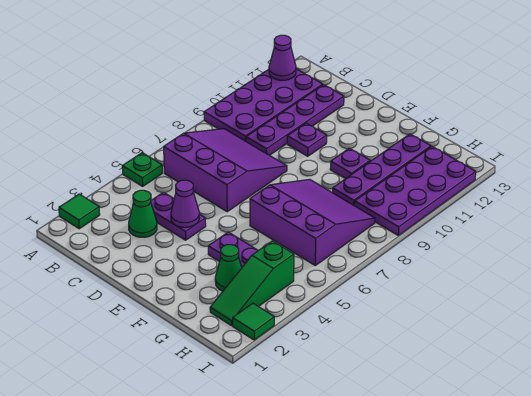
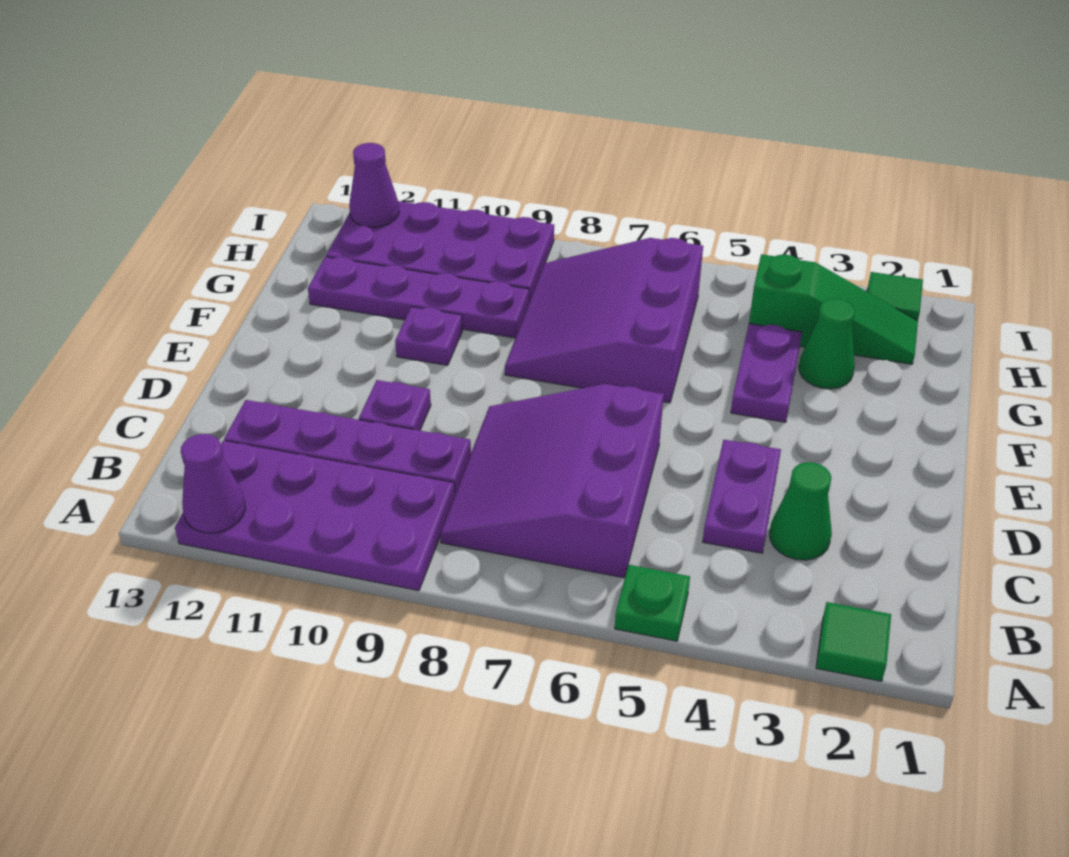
purple cone D4 level 2 -> purple cone I12 level 2

